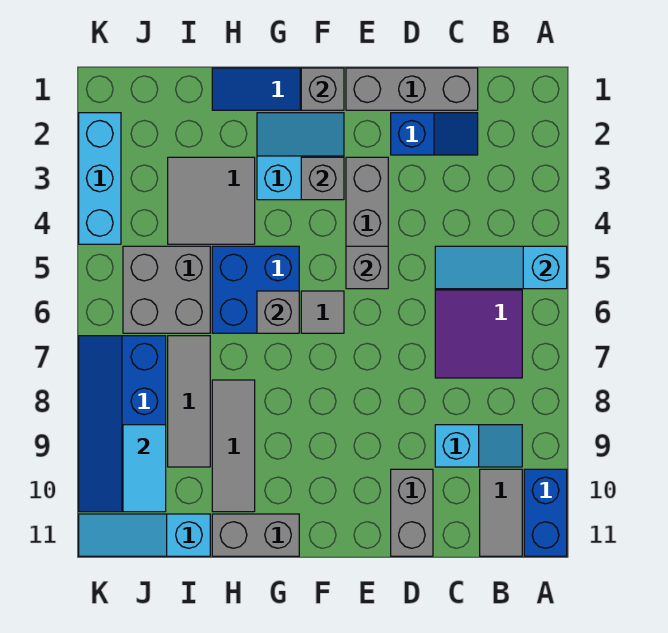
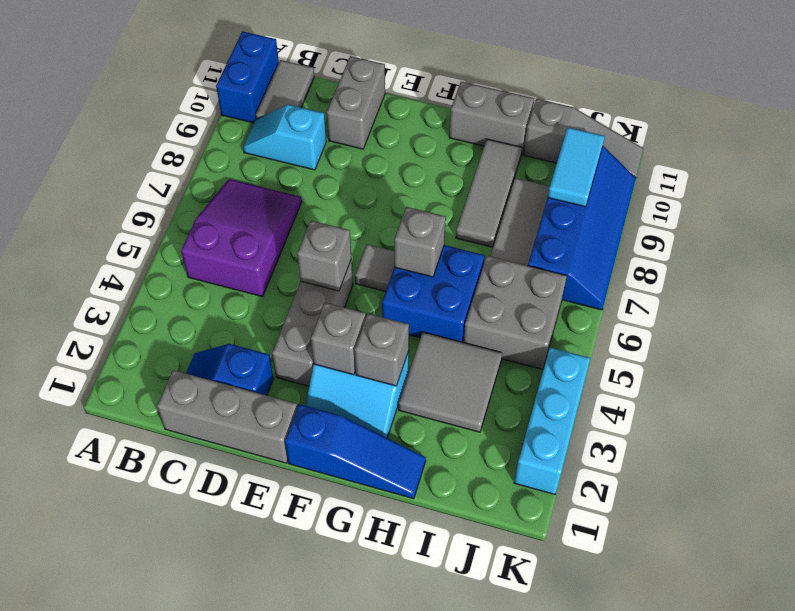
cyan slope A5:C5 level 2 top A -> none
grey brick F1 level 2 -> grey brick G3 level 2
cyan slope I11:K11 level 1 top I -> grey slope I11:K11 level 1 top I

